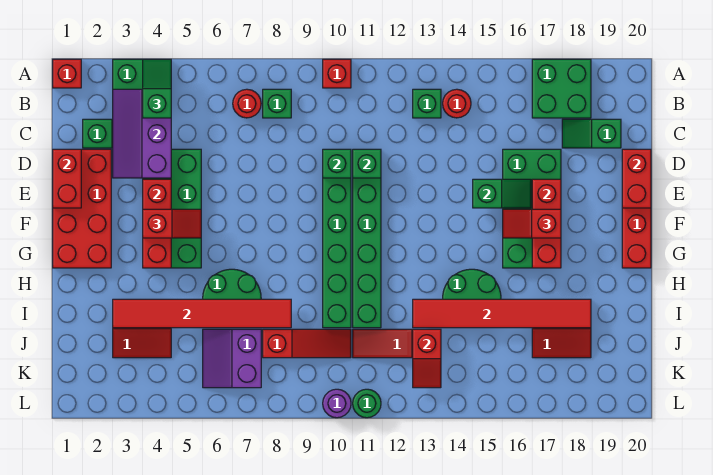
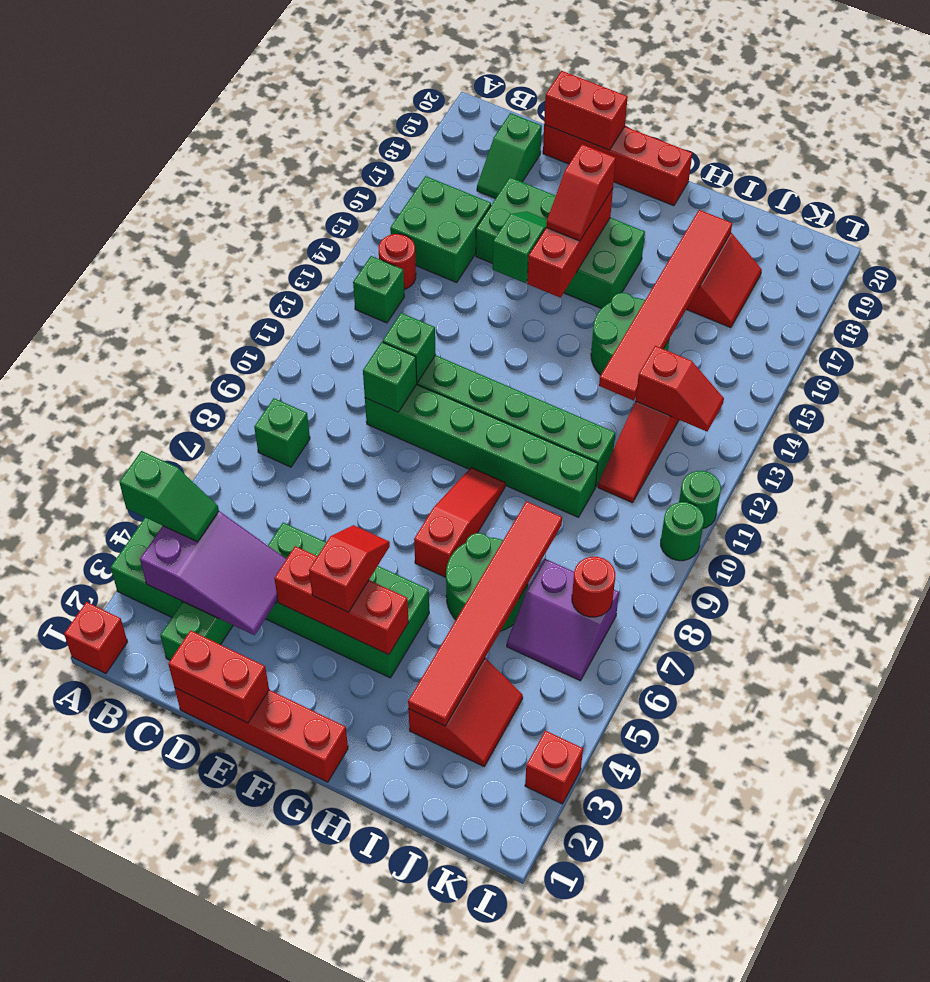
green slope A4:B4 level 3 top B -> green slope A4:B4 level 3 top A
red brick A10 level 1 -> red brick L3 level 1
green brick A17:B18 level 1 -> green brick B15:C16 level 1
purple slope B3:D4 level 2 top 4 -> purple slope B3:D4 level 2 top B
red round brick B7 level 1 -> red round brick K7 level 2
red brick D1:G2 level 1 -> red brick D1:G1 level 1
red brick E17:G17 level 2 -> red brick F15:F17 level 2
red slope J8:J10 level 1 top 8 -> red slope G7:G9 level 1 top 7
purple round brick L10 level 1 -> green round brick L10 level 1

